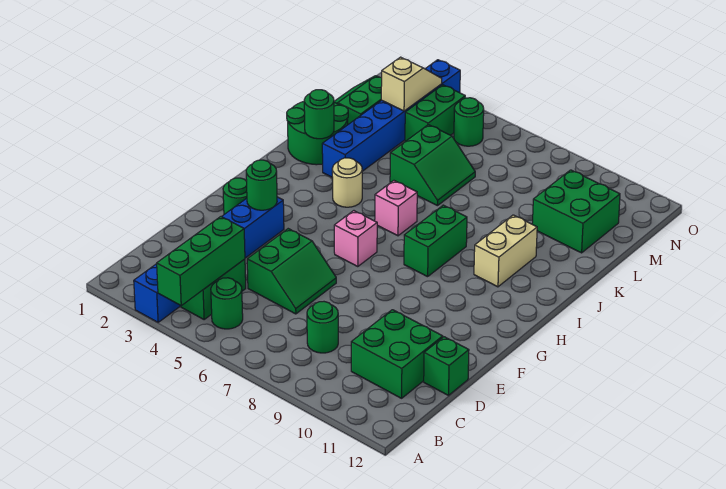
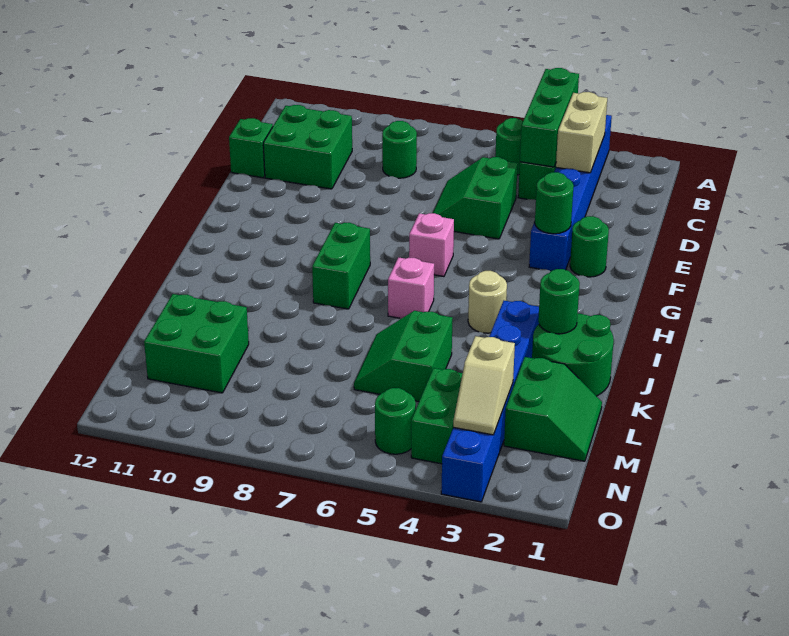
tan brick I10:J10 level 1 -> tan brick B3:C3 level 2

